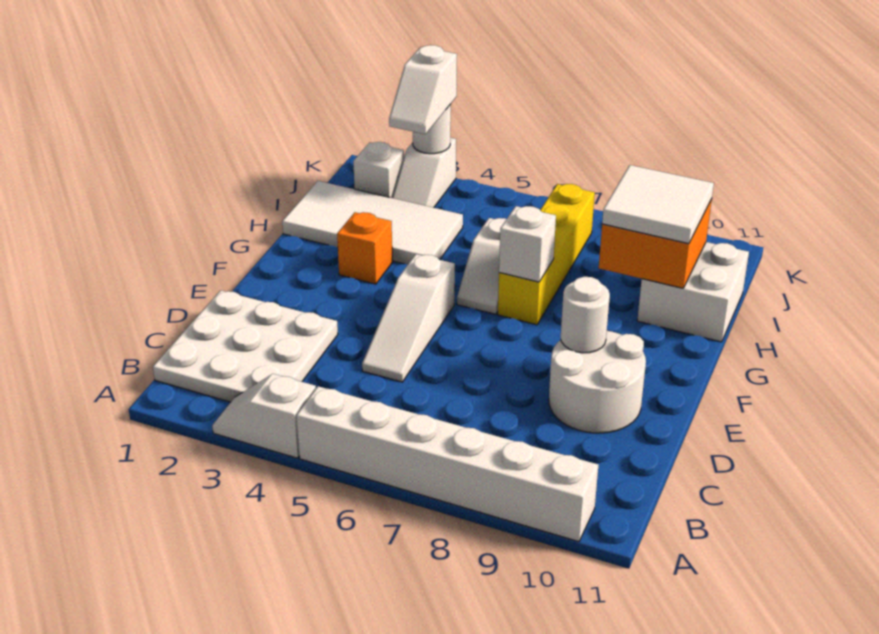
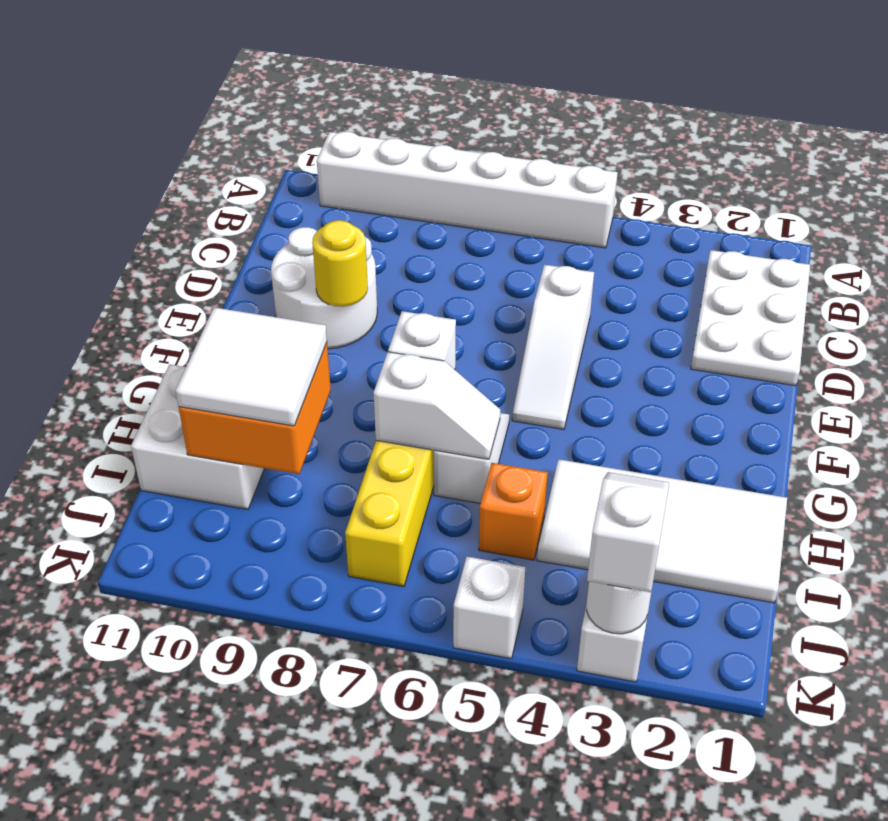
white slope A3:A4 level 1 top 4 -> white slope H6:H7 level 2 top 7
white plate B1:D3 level 1 -> white plate B1:D2 level 1
white slope D5:F5 level 1 top F -> white slope D5:F5 level 1 top D
white round brick E9 level 2 -> yellow round brick E9 level 2
orange brick G3 level 1 -> orange brick I5 level 1
white brick J2 level 1 -> white brick K5 level 1

